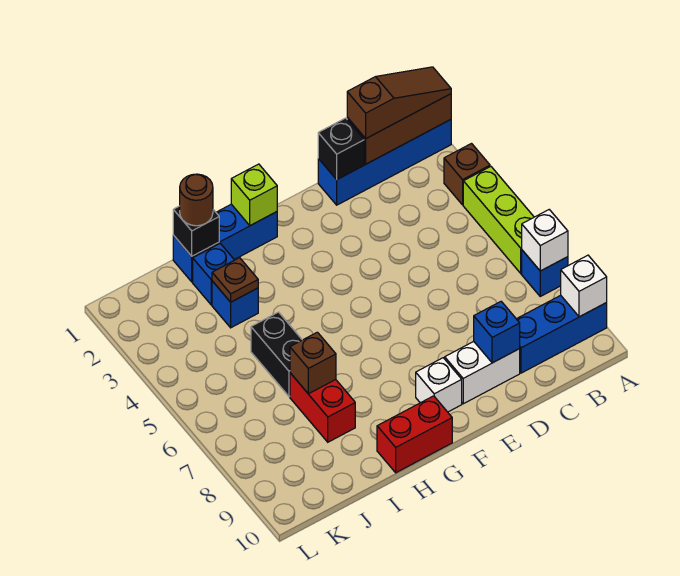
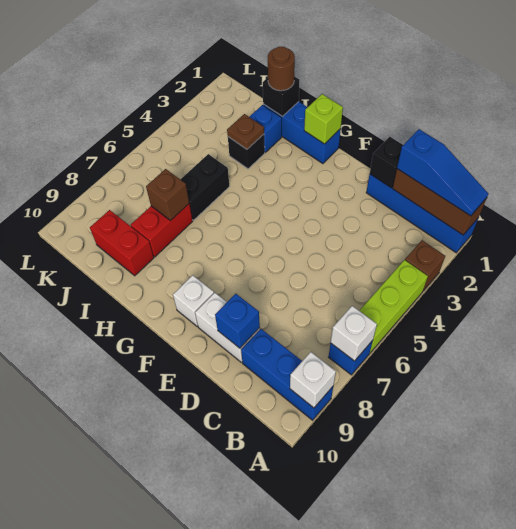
brown slope A1:C1 level 3 top C -> blue slope A1:C1 level 3 top C
red brick G10:H10 level 1 -> red brick I9:J9 level 1
blue brick I3 level 1 -> black brick I3 level 1

